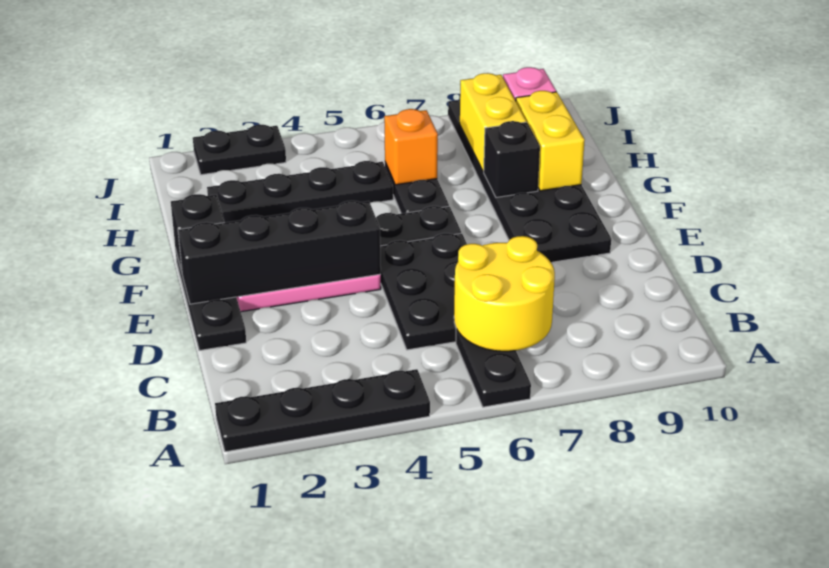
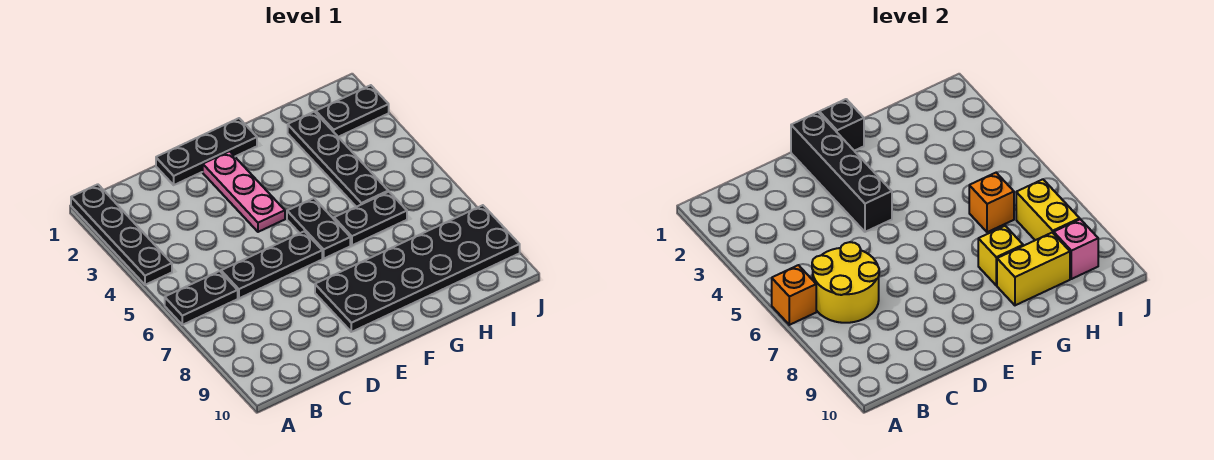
none -> orange brick A6 level 2
black plate C5:E6 level 1 -> black plate C6:E6 level 1
black brick G8 level 2 -> yellow brick G8 level 2
yellow brick H8:I8 level 2 -> yellow brick I7:I8 level 2
black plate J2:J3 level 1 -> black plate I2:J2 level 1

